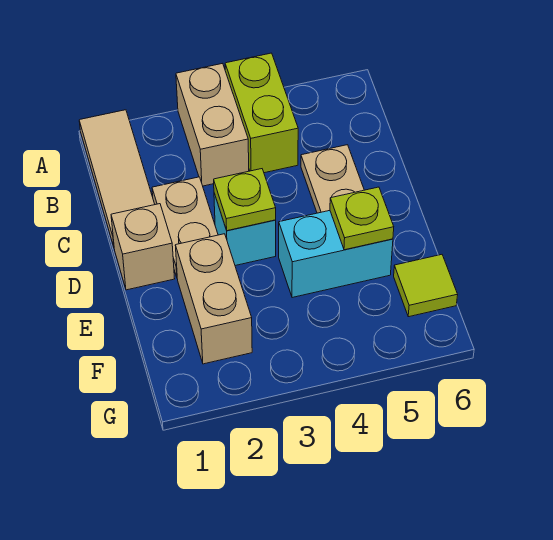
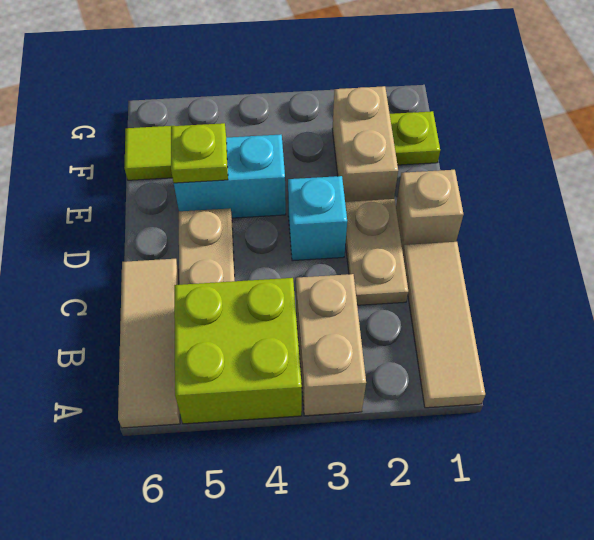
lime brick A4:B4 level 1 -> lime brick A4:B5 level 1
none -> tan tile A6:C6 level 1
lime plate D3 level 2 -> lime plate F1 level 1

